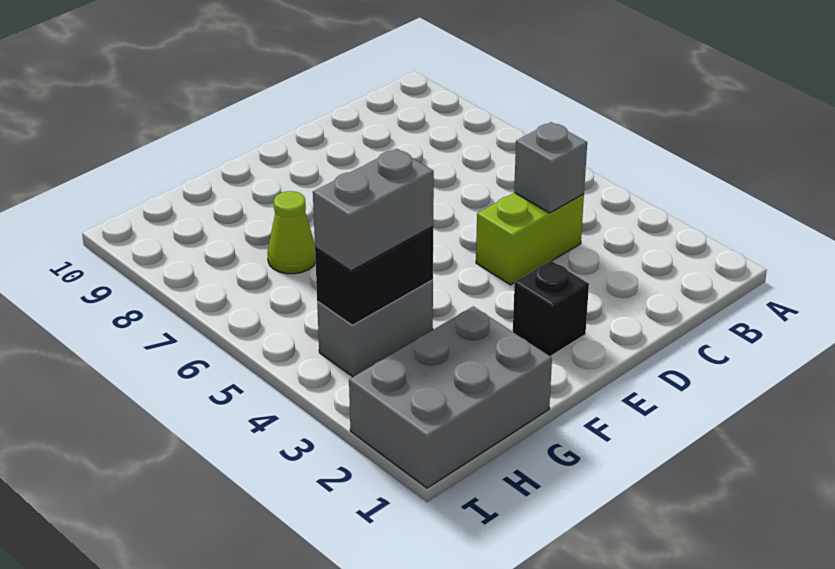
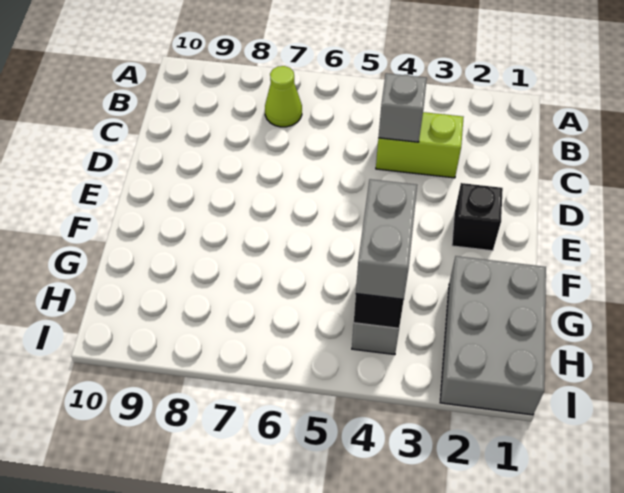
lime brick C4:D4 level 1 -> lime brick C3:C4 level 1
lime cone G7 level 1 -> lime cone B7 level 1

